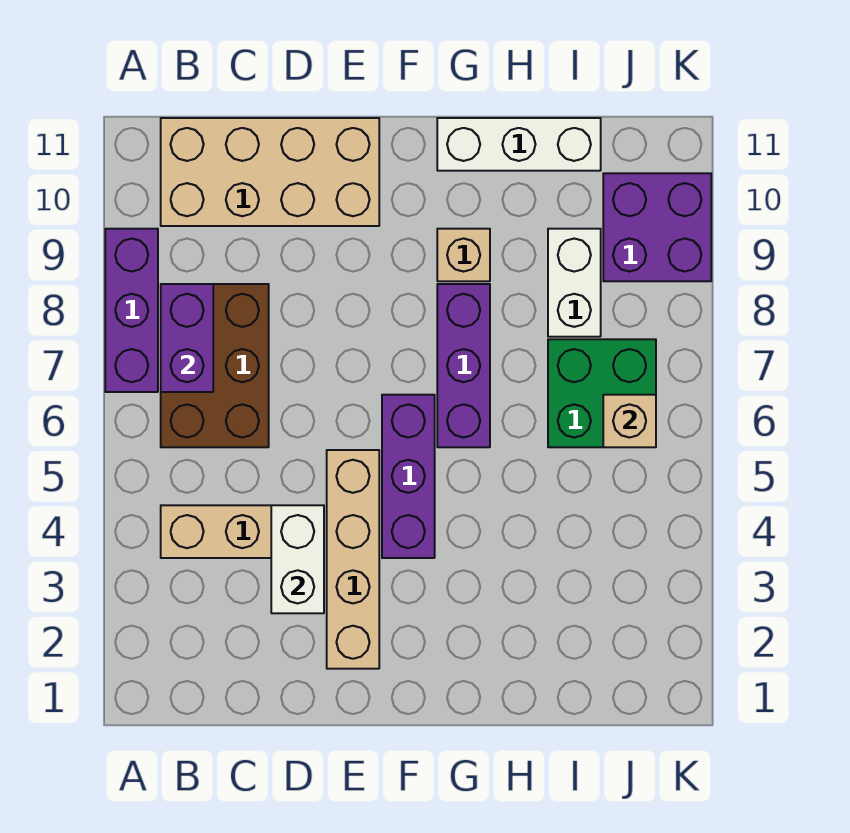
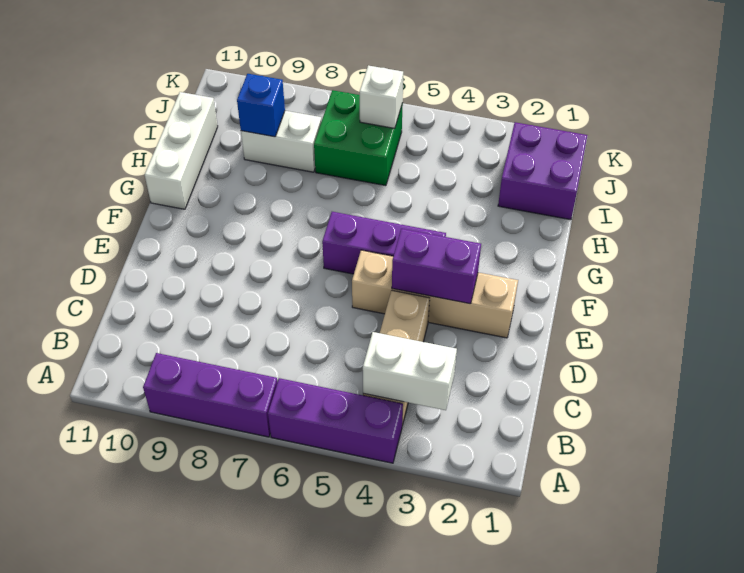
brown brick B6:C8 level 1 -> none
purple brick B7:B8 level 2 -> purple brick E3:E4 level 2
tan brick B10:E11 level 1 -> none
white brick D3:D4 level 2 -> white brick B3:B4 level 2
purple brick G6:G8 level 1 -> purple brick A4:A6 level 1
tan brick G9 level 1 -> none
none -> blue brick I9 level 2
tan brick J6 level 2 -> white brick J6 level 2
purple brick J9:K10 level 1 -> purple brick I1:J2 level 1

